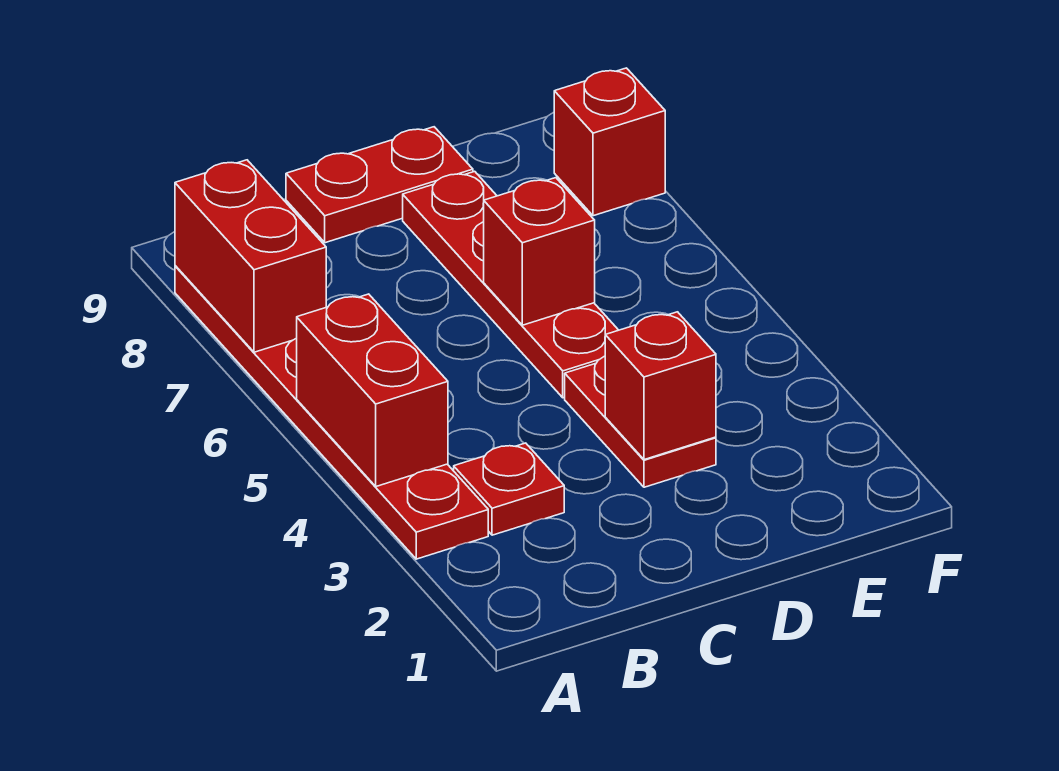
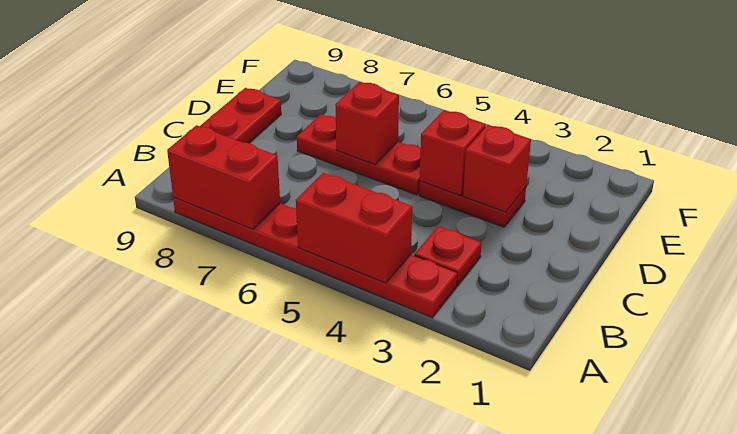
red plate D5:D8 level 1 -> red plate D5:D7 level 1
red brick F8 level 1 -> red brick D4 level 2

